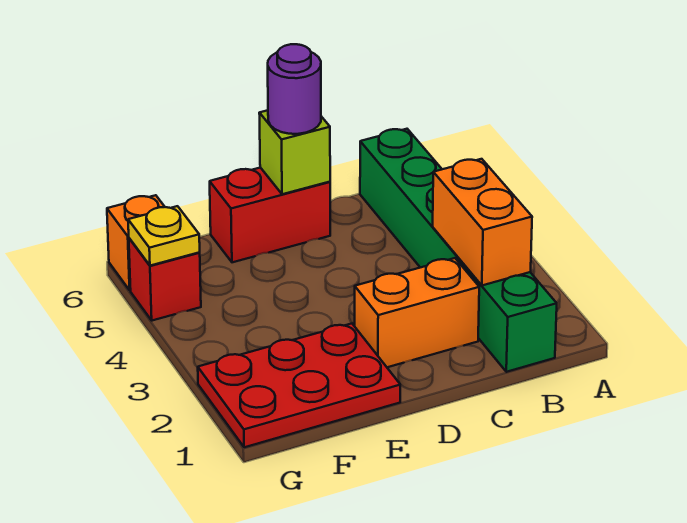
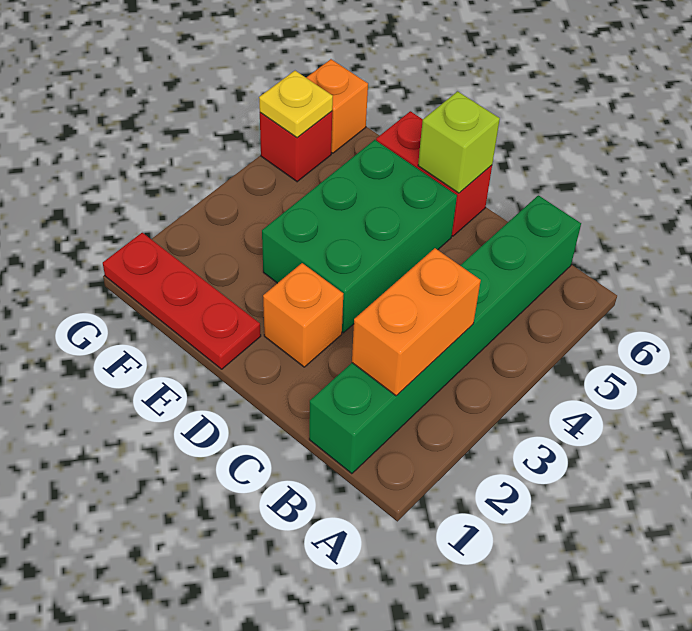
orange brick C2:D2 level 1 -> orange brick D2 level 1
none -> green brick D3:E5 level 1
purple round brick D6 level 3 -> none
red plate E1:G2 level 1 -> red plate E1:G1 level 1

